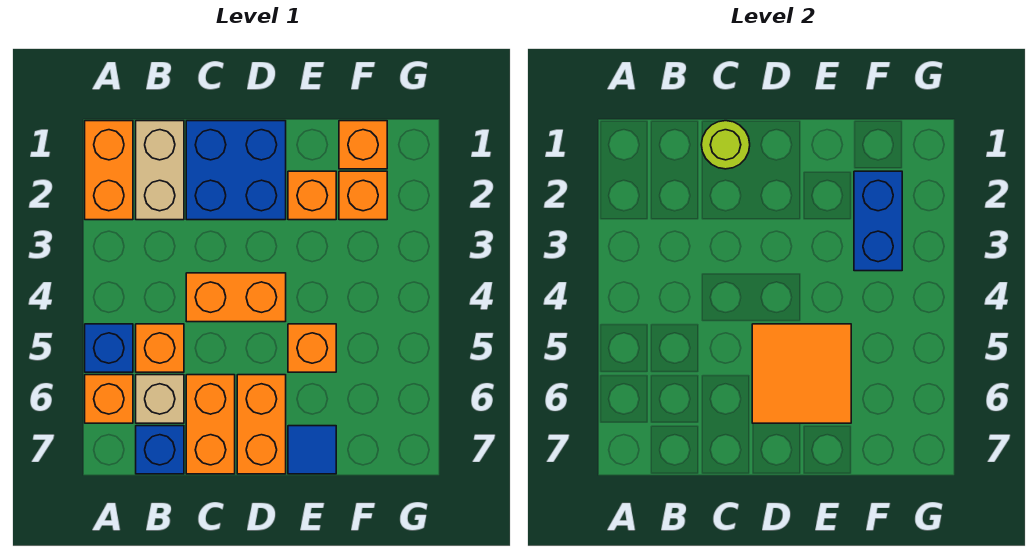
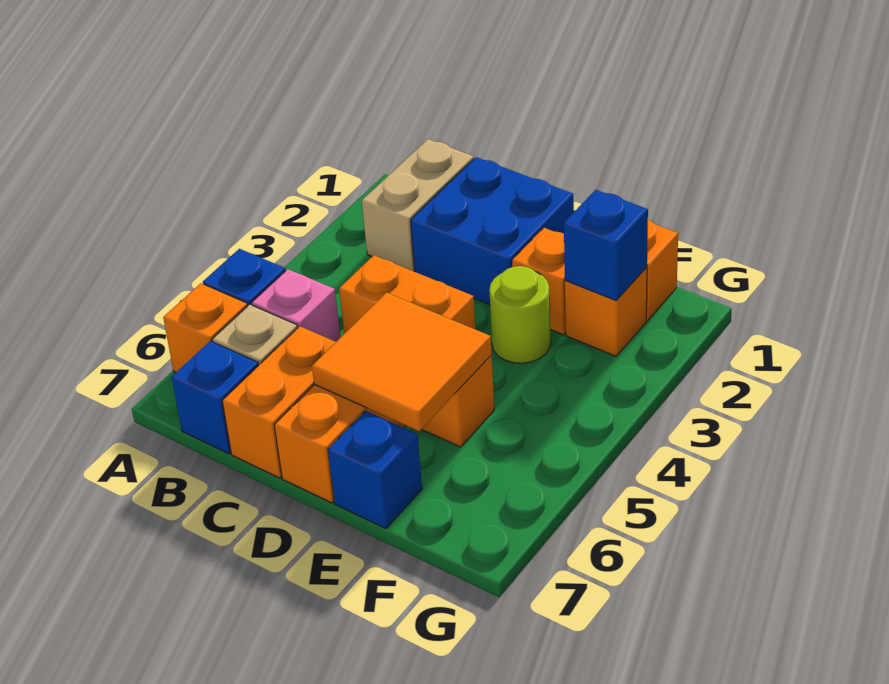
orange brick A1:A2 level 1 -> none
orange brick B5 level 1 -> pink brick B5 level 1
lime round brick C1 level 2 -> lime round brick E3 level 1
blue tile E7 level 1 -> blue brick E7 level 1
blue brick F2:F3 level 2 -> blue brick F2 level 2

